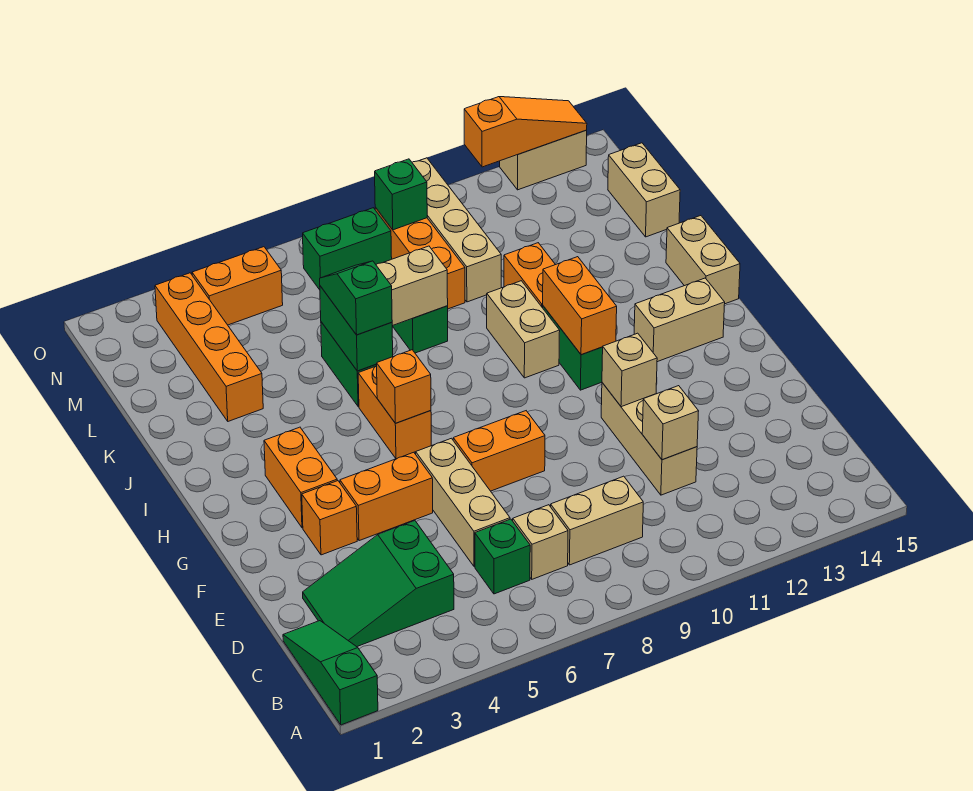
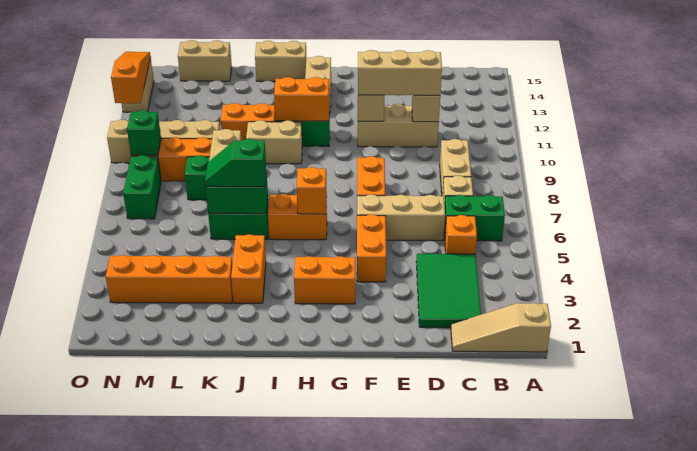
green slope A1:C1 level 1 top A -> tan slope A1:C1 level 1 top A
green slope C2:D4 level 1 top 4 -> green tile C2:D4 level 1
green brick C6 level 1 -> green brick B6:C6 level 1
none -> tan brick D11:F11 level 3
orange brick F3 level 1 -> orange brick C5 level 1
orange brick N4:N5 level 1 -> orange brick J3:J4 level 1

